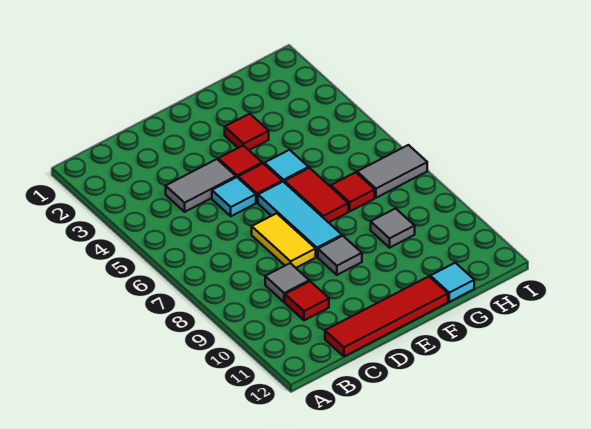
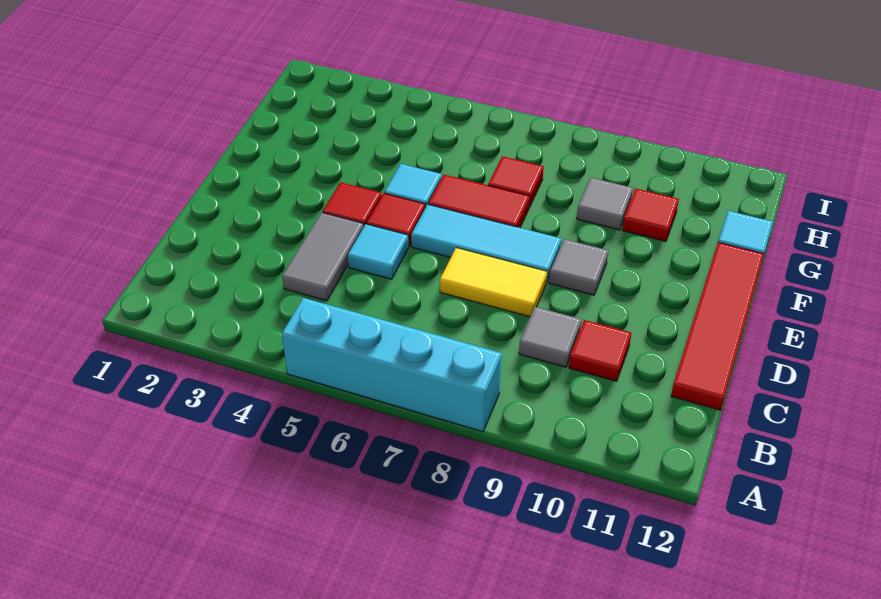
none -> cyan brick A5:A8 level 1
red tile F3 level 1 -> red tile G10 level 1
grey tile H7:I7 level 1 -> none

